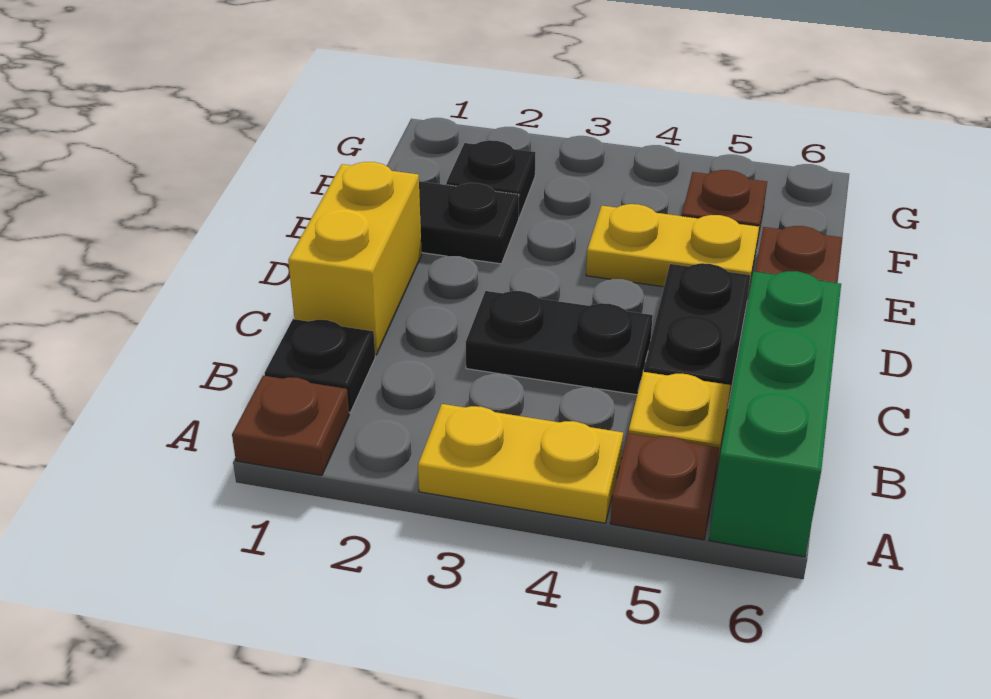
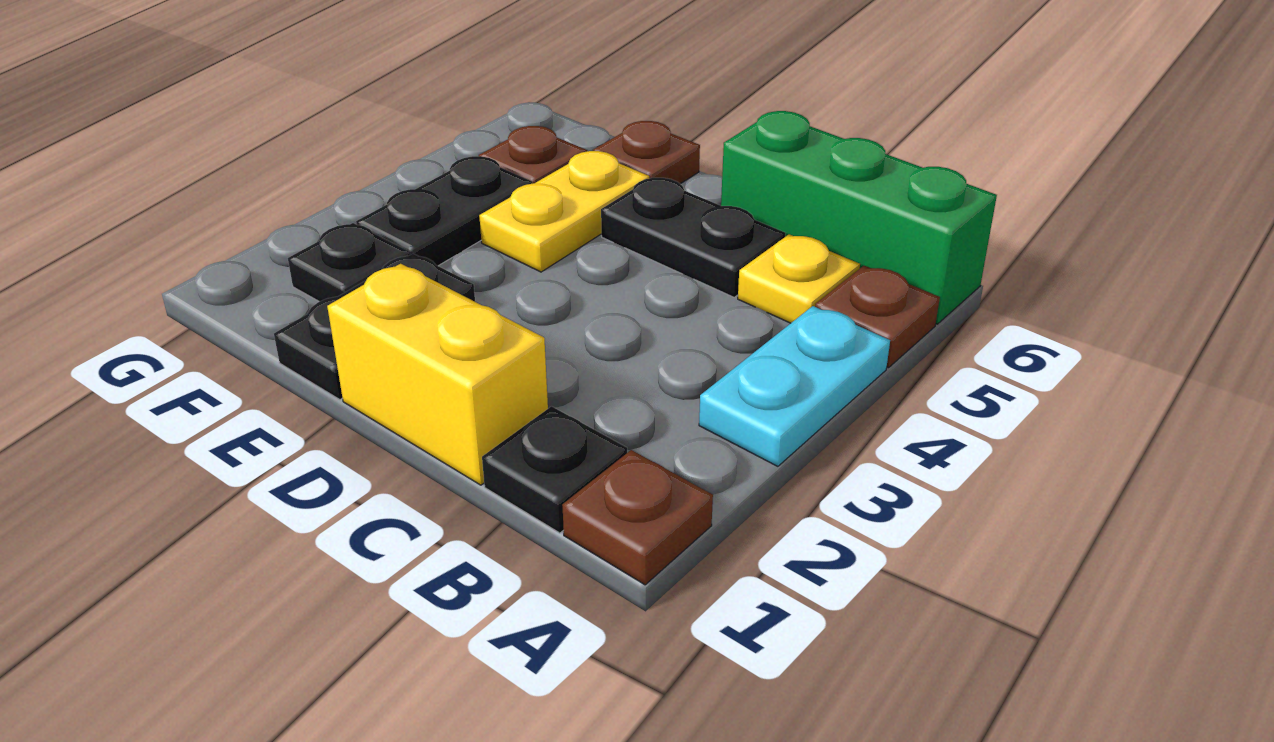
yellow plate A3:A4 level 1 -> cyan plate A3:A4 level 1
black plate C3:C4 level 1 -> black plate F3:F4 level 1

